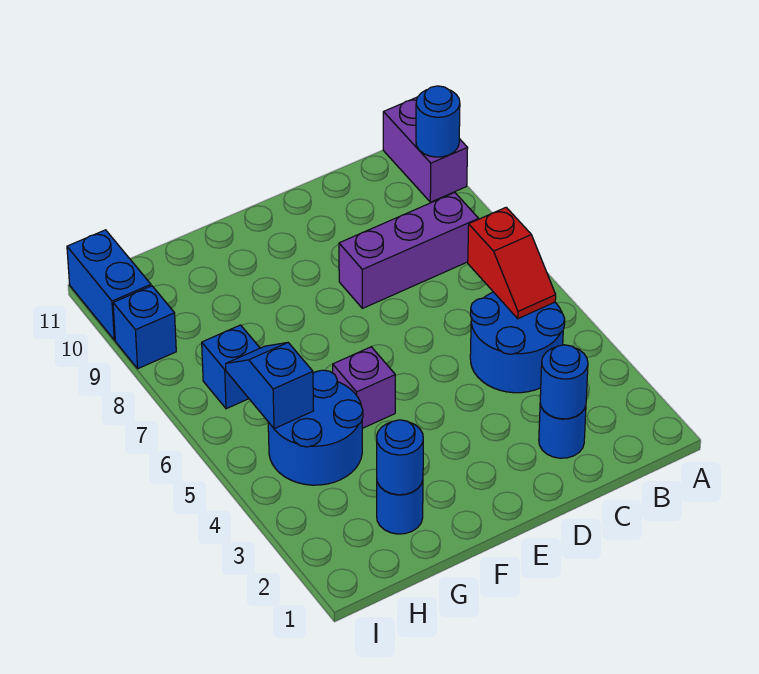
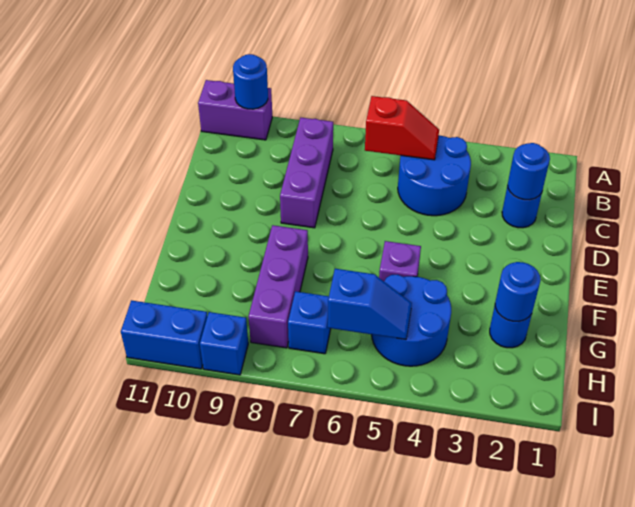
none -> purple brick F8:H8 level 1
blue slope H5:H6 level 2 top 5 -> blue slope H5:H6 level 2 top 6

